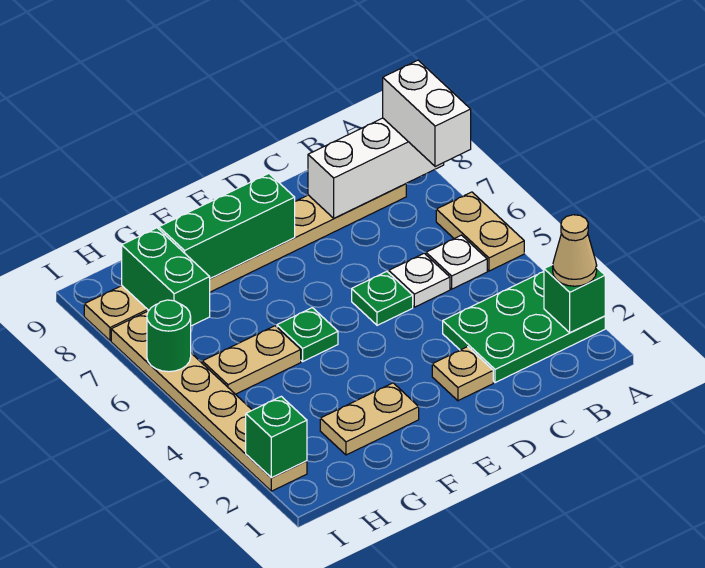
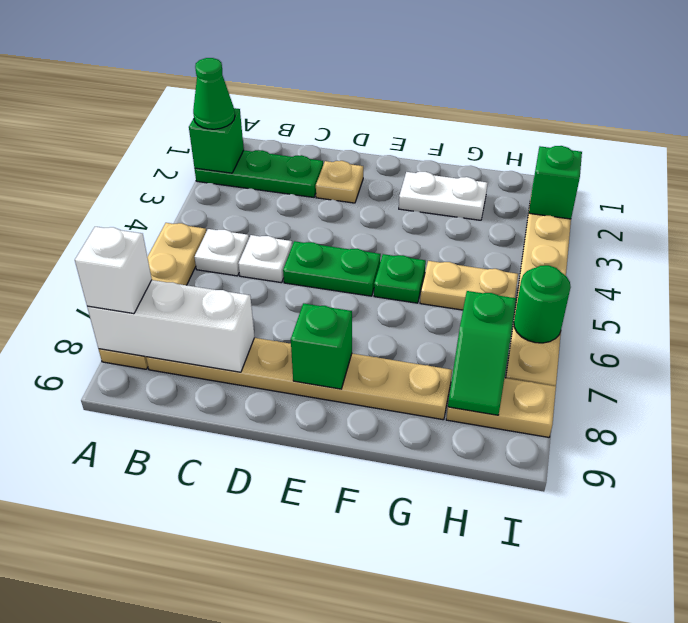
green plate A2:C3 level 1 -> green plate A2:C2 level 1
tan cone A2 level 3 -> green cone A2 level 3
tan plate A5:A6 level 1 -> tan plate A5:A8 level 1
white brick A7:A8 level 3 -> white brick A8 level 3
green plate D5 level 1 -> green plate D5:E5 level 1
green brick E8:G8 level 2 -> green brick E8 level 2
tan plate F2:G2 level 1 -> white plate F2:G2 level 1
green brick H7:H8 level 2 -> green slope H7:H8 level 2 top 7

